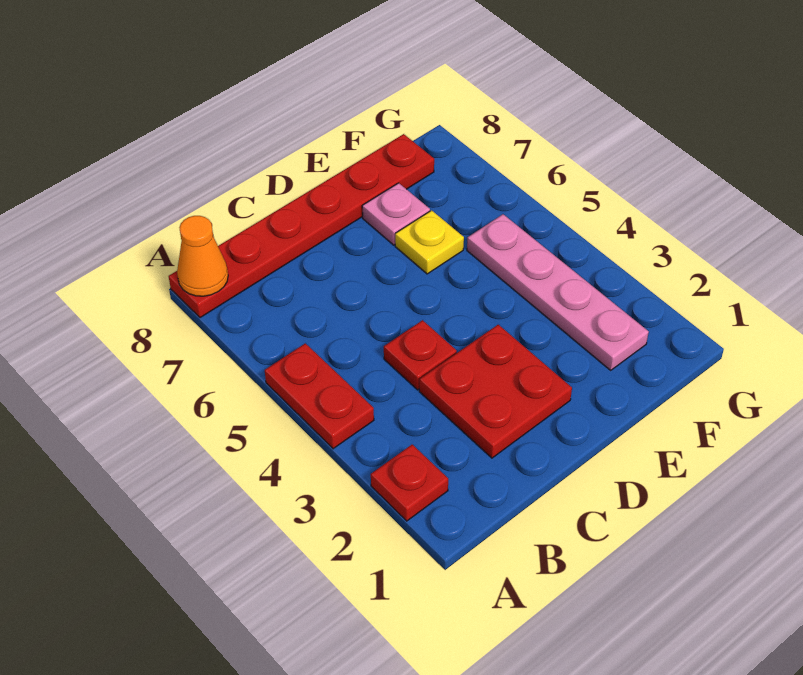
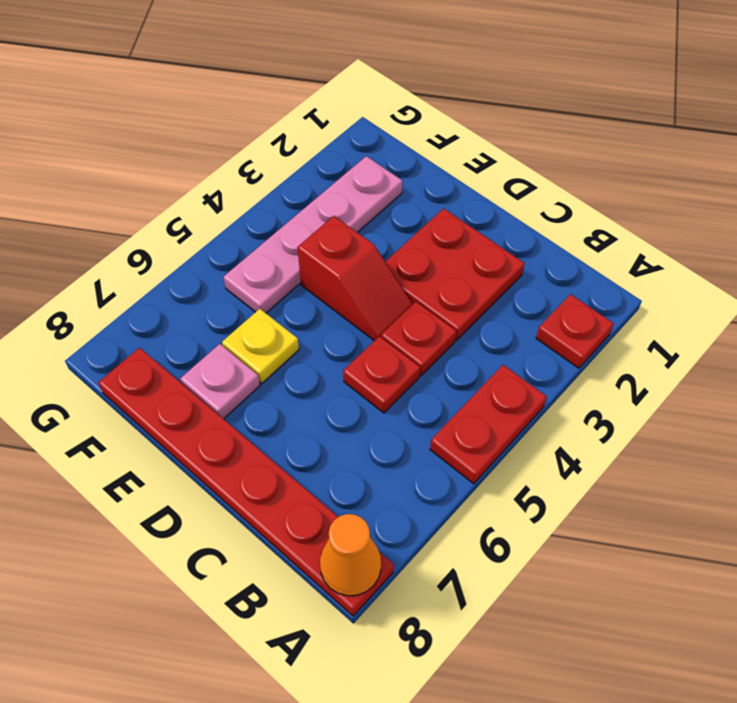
none -> red plate C5 level 1
none -> red slope D4:E4 level 1 top E

